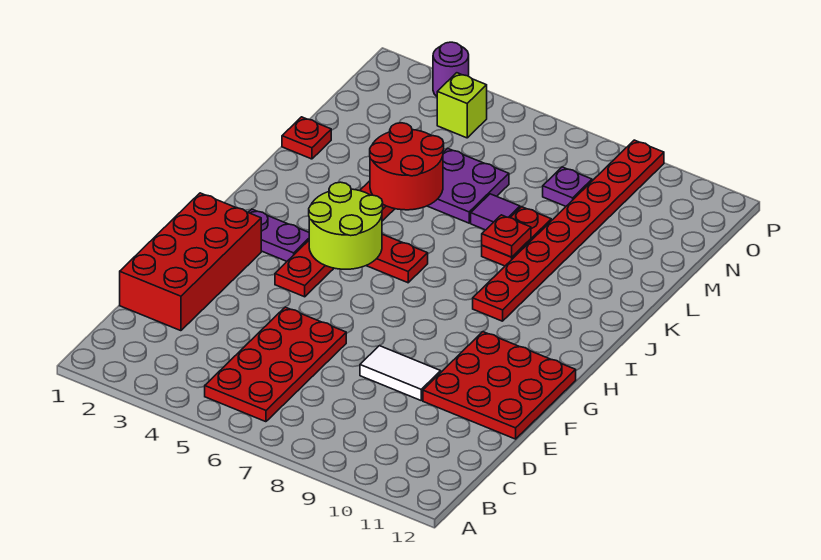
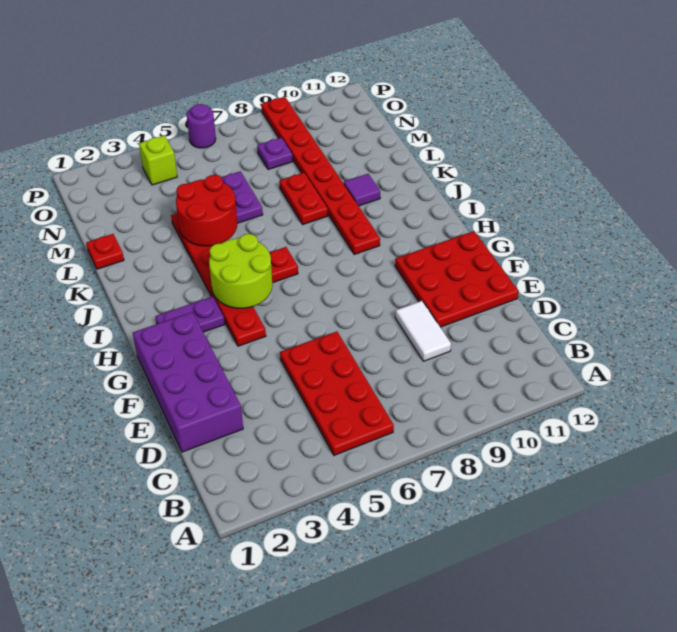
red brick D1:G2 level 1 -> purple brick D1:G2 level 1
white tile E8:E9 level 1 -> white tile D9:E9 level 1
red plate K8 level 2 -> none
purple tile L7 level 1 -> purple tile K10 level 1
purple round brick P3 level 1 -> purple round brick P6 level 1

